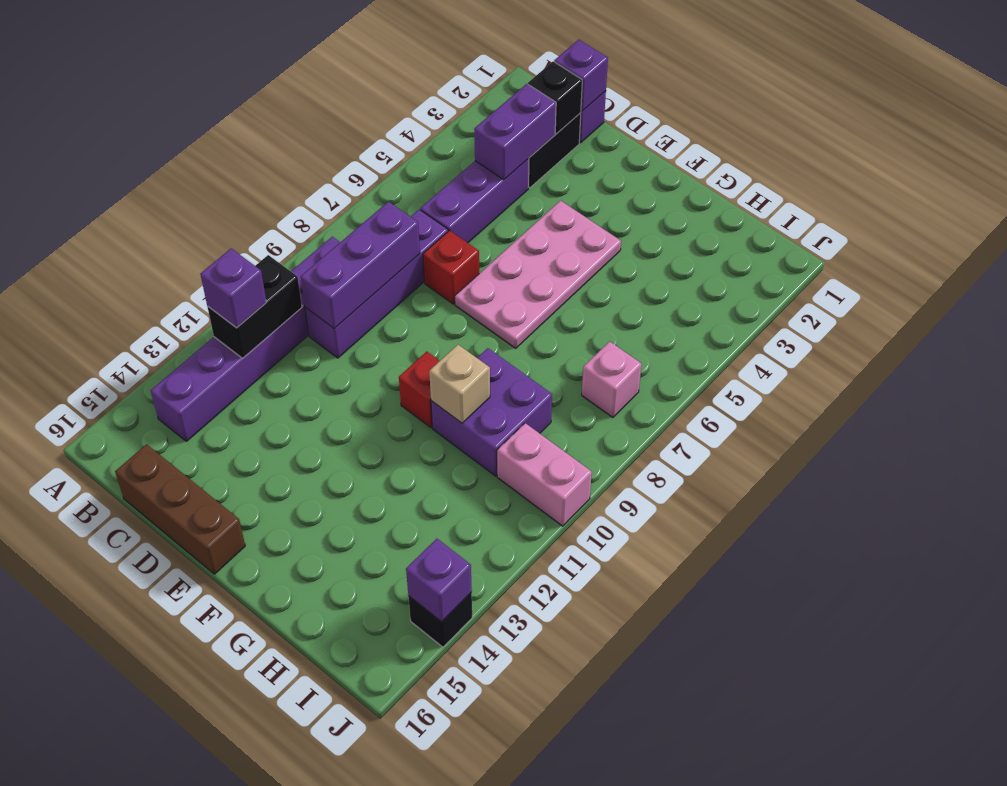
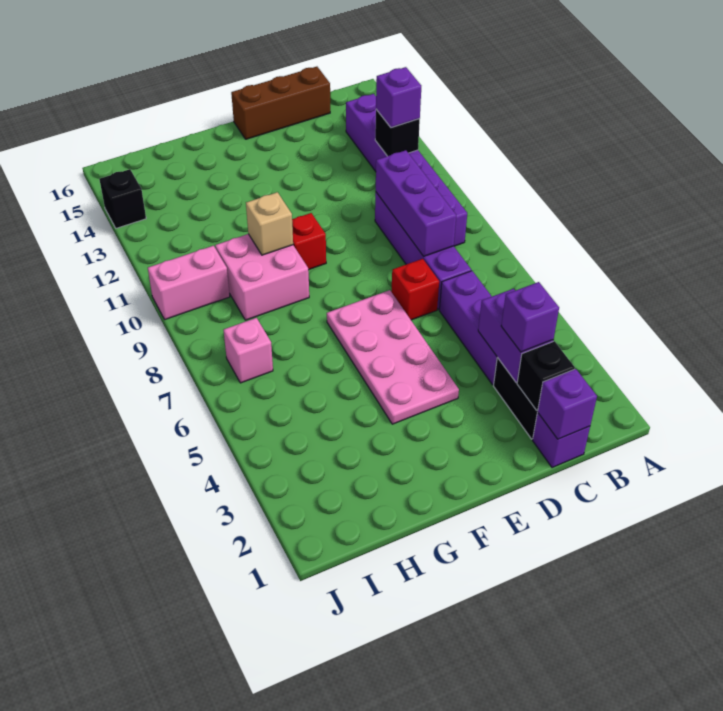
black brick B11:B12 level 2 -> black brick B12 level 2
purple brick G9:H10 level 1 -> pink brick G9:H10 level 1
purple brick J14 level 2 -> purple brick C3 level 3

